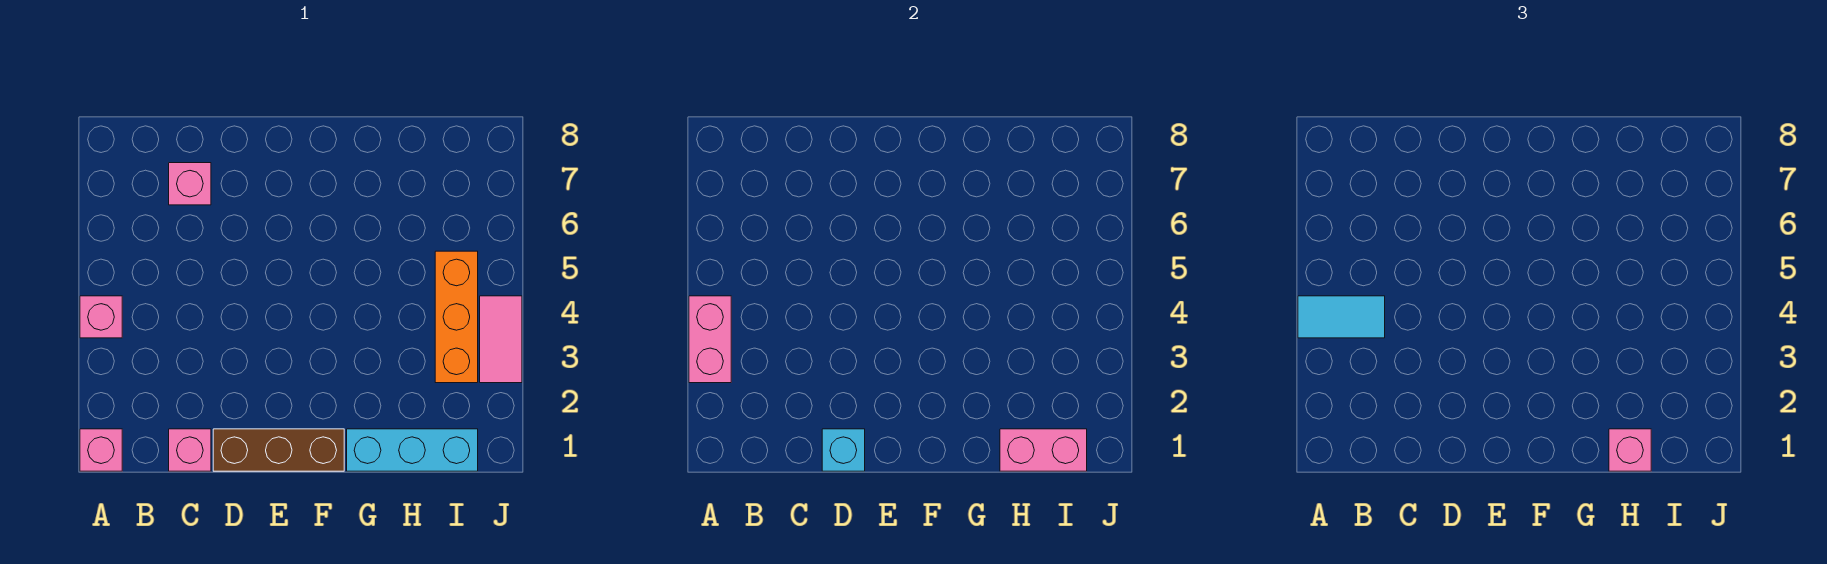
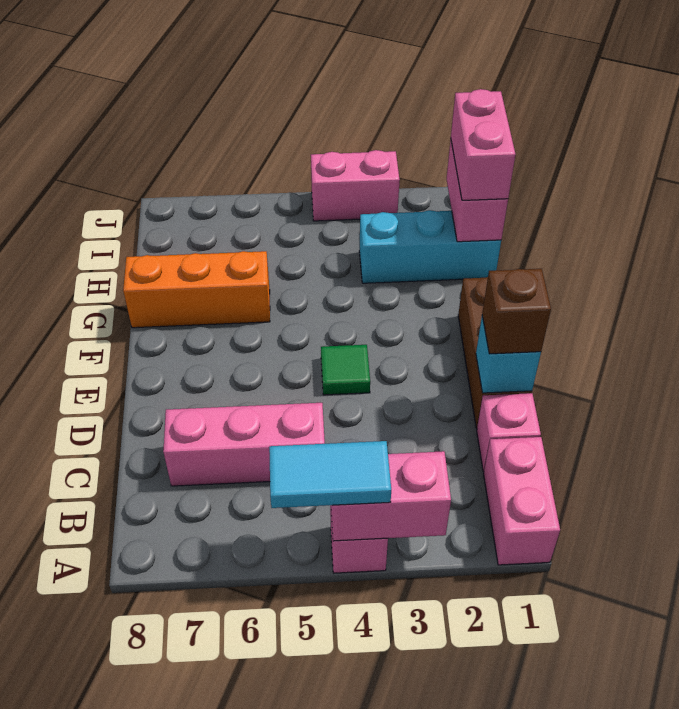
pink brick A1 level 1 -> pink brick A1:B1 level 1
cyan tile A4:B4 level 3 -> cyan tile A4:A5 level 3
pink brick C7 level 1 -> pink brick C5:C7 level 1
none -> brown brick D1 level 3
none -> green tile E4 level 1
cyan brick G1:I1 level 1 -> cyan brick H1:H3 level 1
pink brick H1 level 3 -> pink brick H1:I1 level 3
orange brick I3:I5 level 1 -> orange brick G6:G8 level 1
pink tile J3:J4 level 1 -> pink brick J3:J4 level 1

